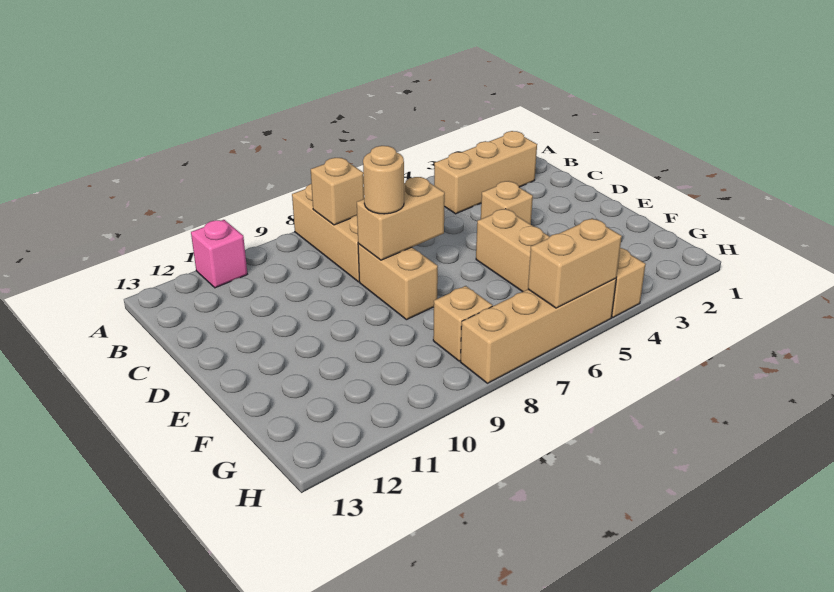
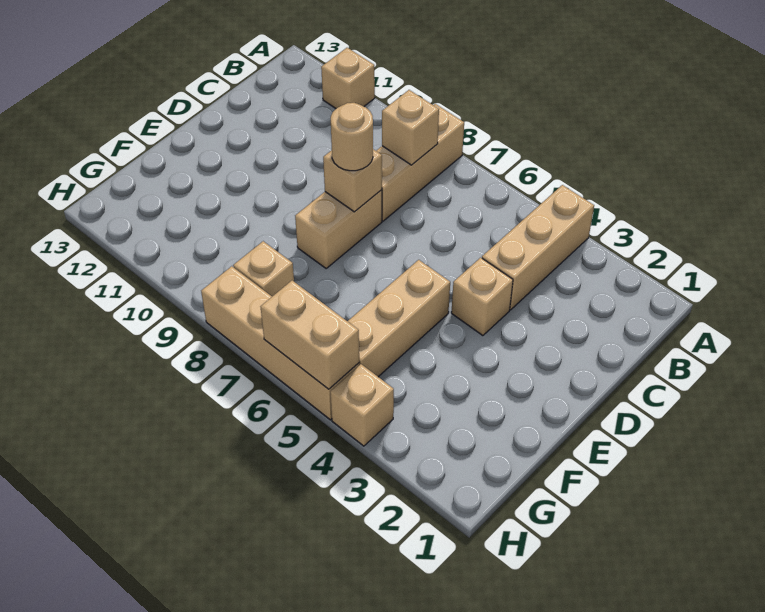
pink brick A11 level 1 -> tan brick A11 level 1
tan brick B2:B4 level 1 -> tan brick A4:C4 level 1
tan brick D7:D8 level 2 -> tan brick D8 level 2

